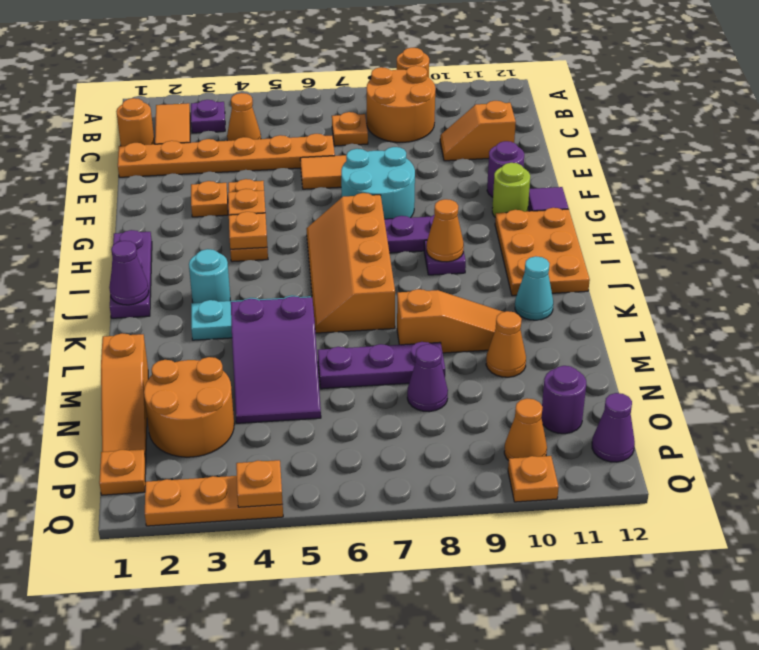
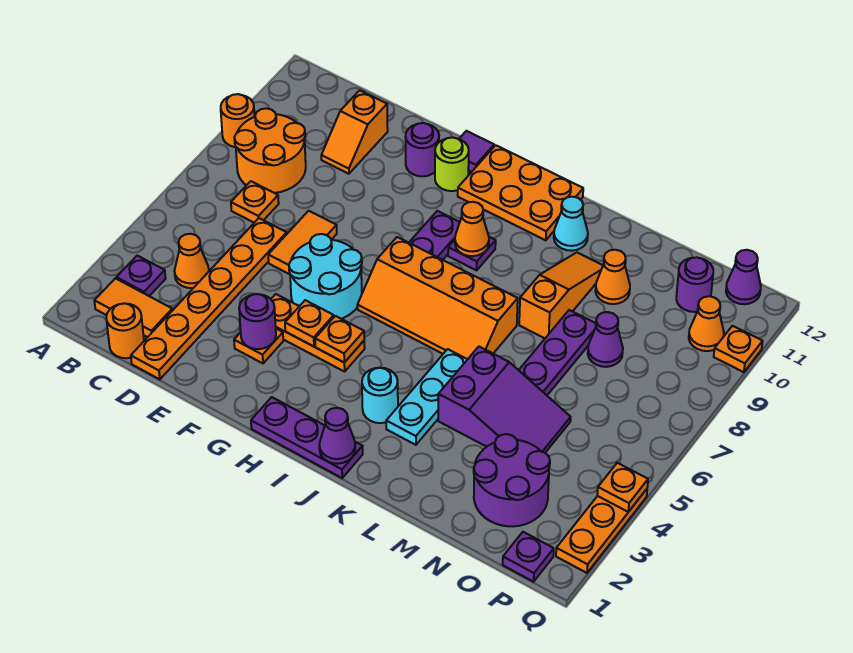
none -> purple round brick F3 level 2
cyan round brick F7:G8 level 1 -> cyan round brick F5:G6 level 1
orange slope M1:O1 level 1 top M -> none
orange round brick N2:O3 level 1 -> purple round brick N2:O3 level 1
orange plate P1 level 1 -> purple plate P1 level 1

